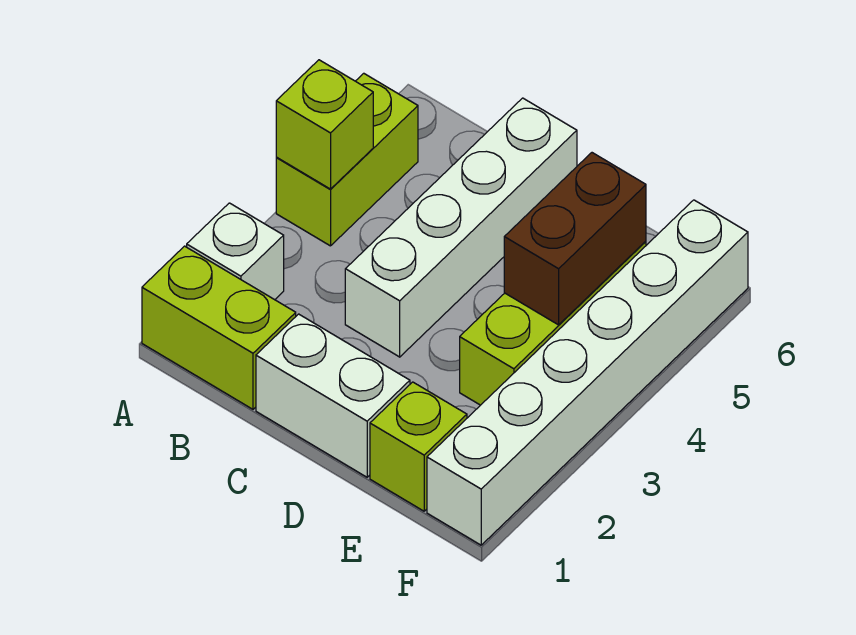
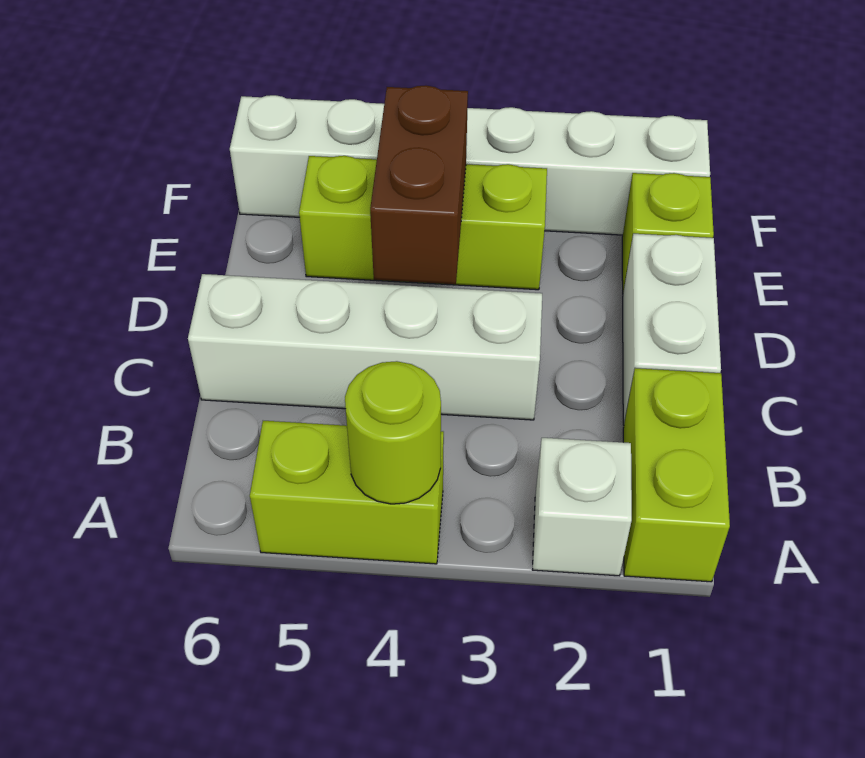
lime brick A4 level 2 -> lime round brick A4 level 2
brown brick E4:E5 level 2 -> brown brick D4:E4 level 2

